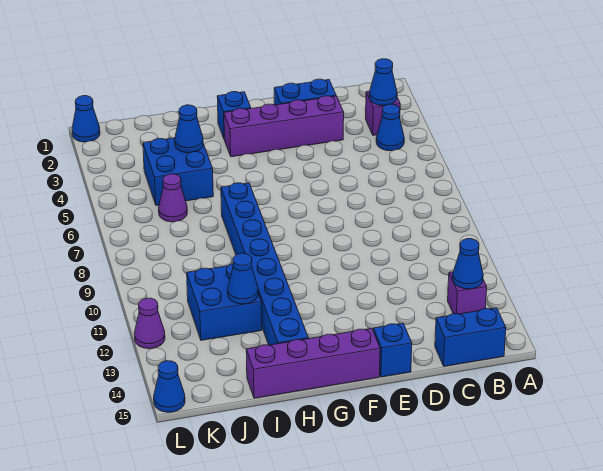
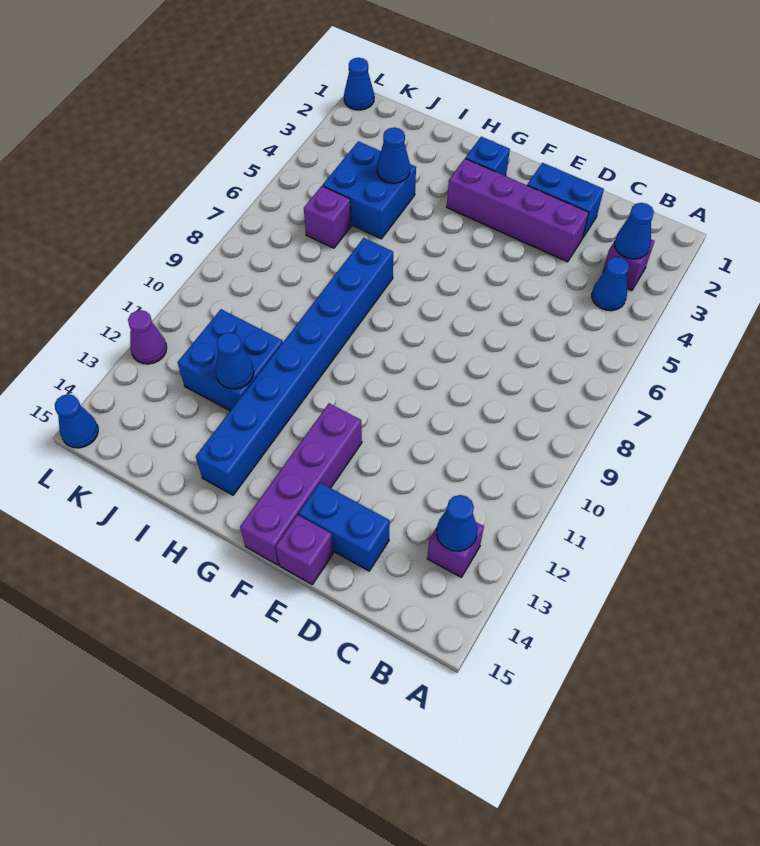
blue brick B15:C15 level 1 -> blue brick D14:E14 level 1
blue brick E15 level 1 -> purple brick E15 level 1
purple brick F15:I15 level 1 -> purple brick F12:F15 level 1
purple cone J6 level 1 -> purple brick J6 level 1

